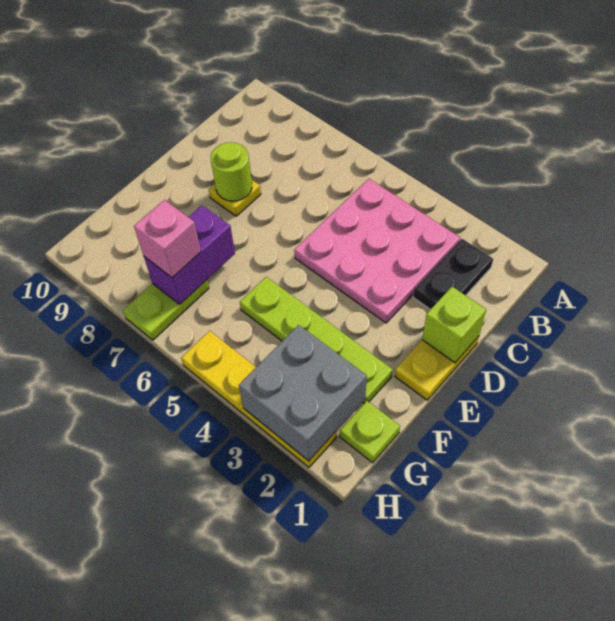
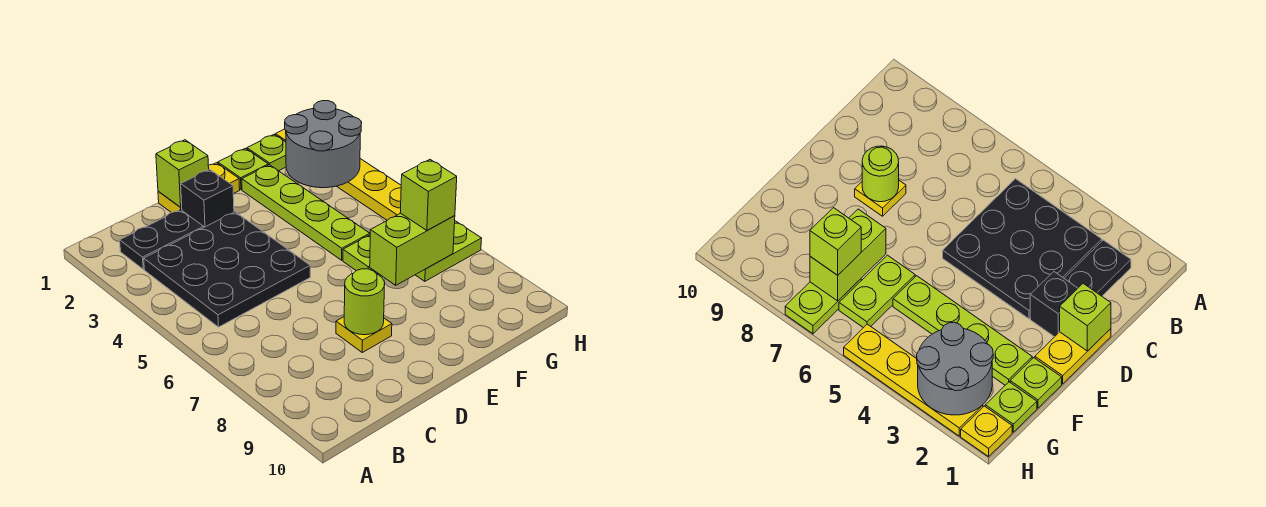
pink plate B3:D5 level 1 -> black plate B3:D5 level 1
none -> black brick D2 level 1
none -> lime plate F1 level 1
none -> lime plate F6:G6 level 1
purple brick F7:G7 level 2 -> lime brick F7:G7 level 2
grey brick G2:H3 level 2 -> grey round brick G2:H3 level 2
pink brick G7 level 3 -> lime brick G7 level 3
none -> yellow plate H1 level 1

